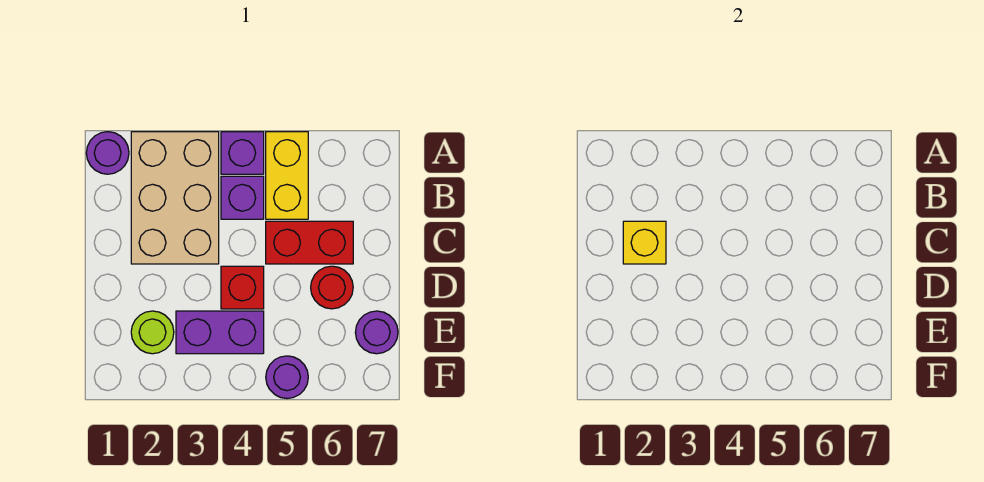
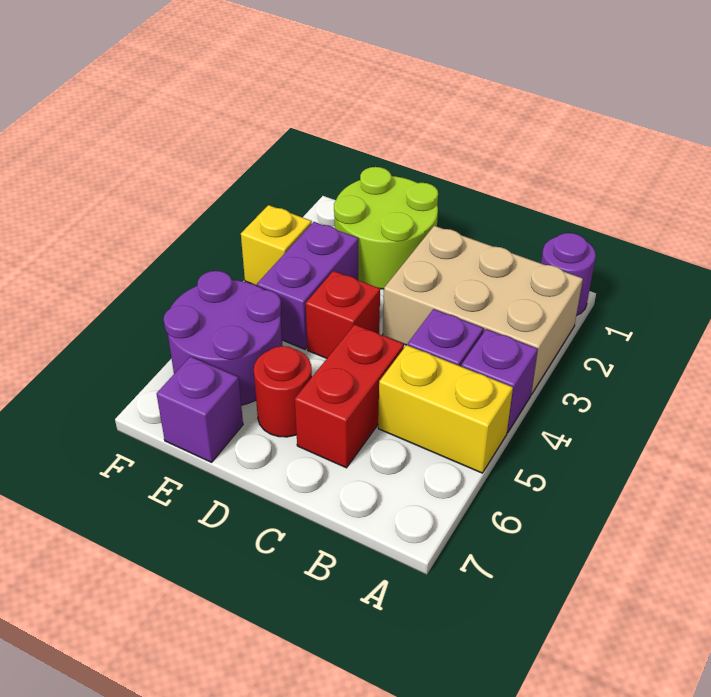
yellow brick C2 level 2 -> yellow brick F3 level 1
lime round brick E2 level 1 -> lime round brick D1:E2 level 1
purple round brick E7 level 1 -> purple brick E7 level 1
purple round brick F5 level 1 -> purple round brick E5:F6 level 1

